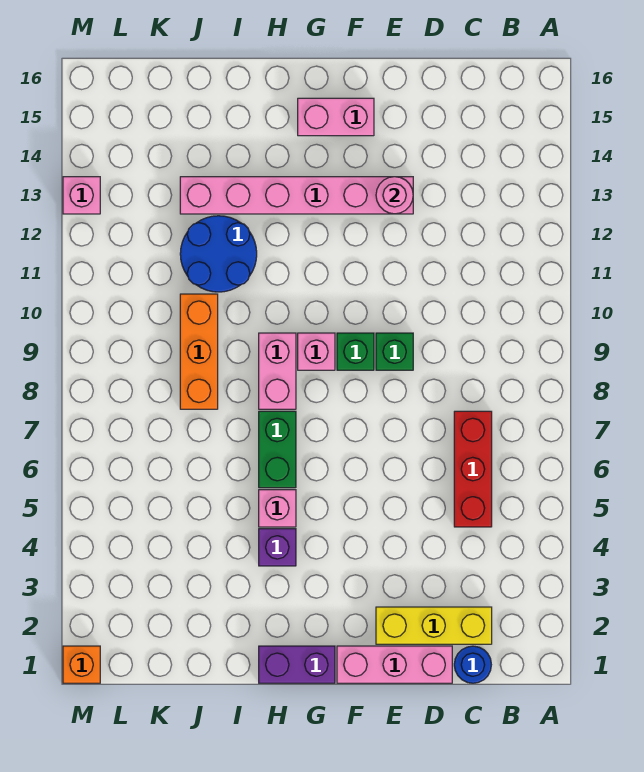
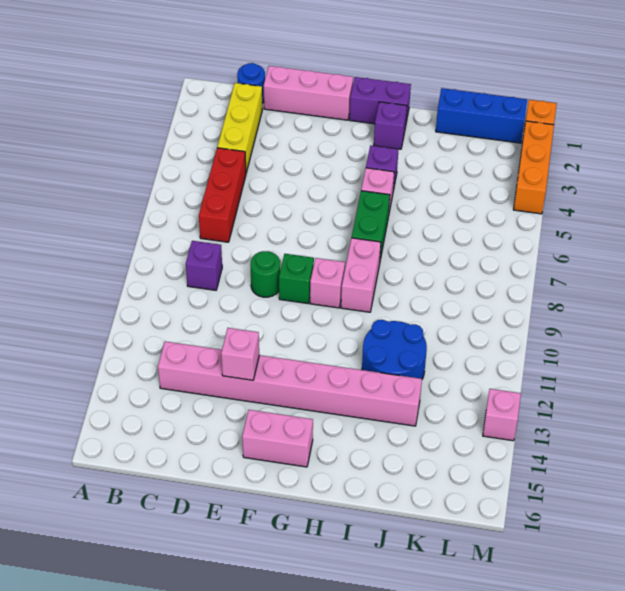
yellow brick C2:E2 level 1 -> yellow brick C2:C4 level 1
none -> purple brick C9 level 1
green brick E9 level 1 -> green round brick E9 level 1
pink brick E13:J13 level 1 -> pink brick C13:J13 level 1
pink round brick E13 level 2 -> pink brick E13 level 2
none -> purple brick H2 level 1
none -> blue brick J1:L1 level 1
orange brick J8:J10 level 1 -> orange brick M2:M4 level 1

